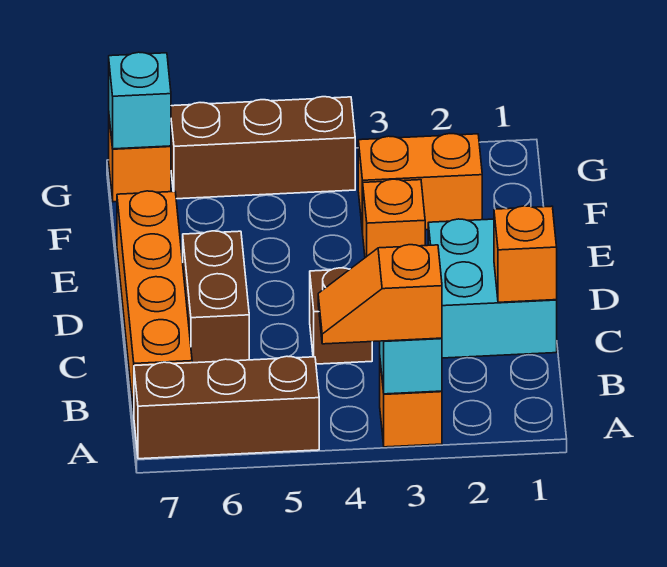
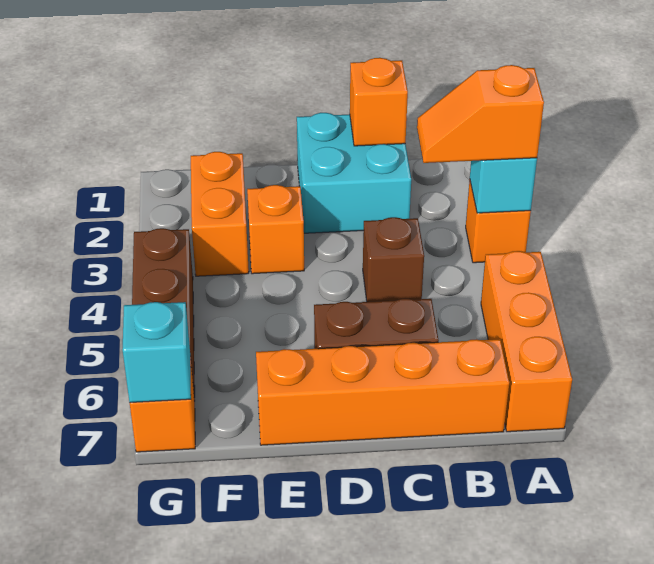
orange slope A3:A4 level 3 top 3 -> orange slope A3:B3 level 3 top A
brown brick A5:A7 level 1 -> orange brick A5:A7 level 1

